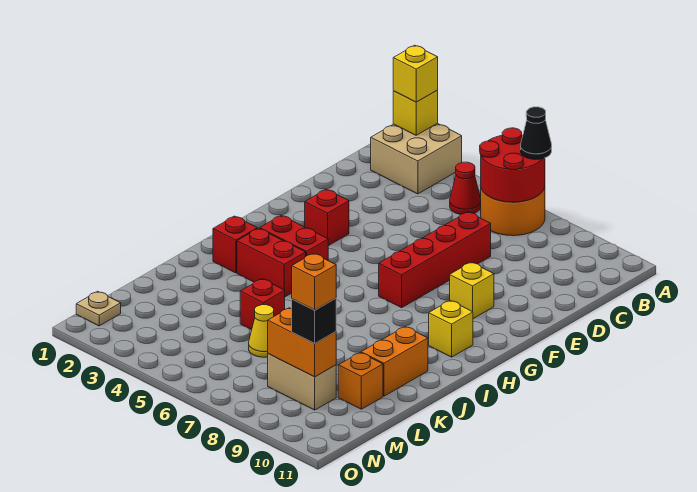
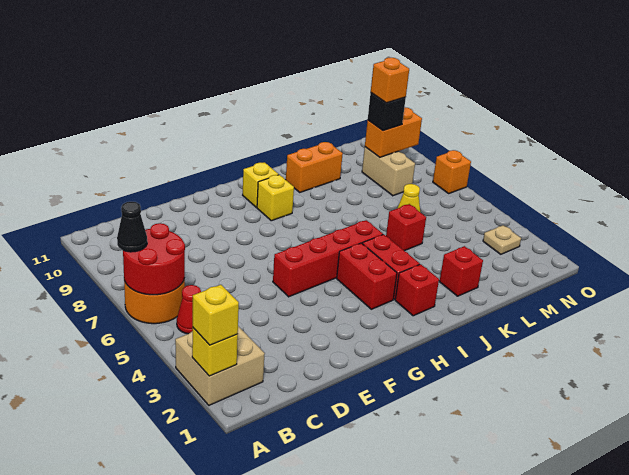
red brick D7:G7 level 1 -> red brick F5:I5 level 1
red brick F3 level 1 -> red brick K2 level 1
yellow brick F9 level 1 -> yellow brick H9 level 1
orange brick L10 level 1 -> orange brick O7 level 1
orange brick M8:M9 level 2 -> orange brick M9:N9 level 2
tan plate N1 level 1 -> tan plate N3 level 1

